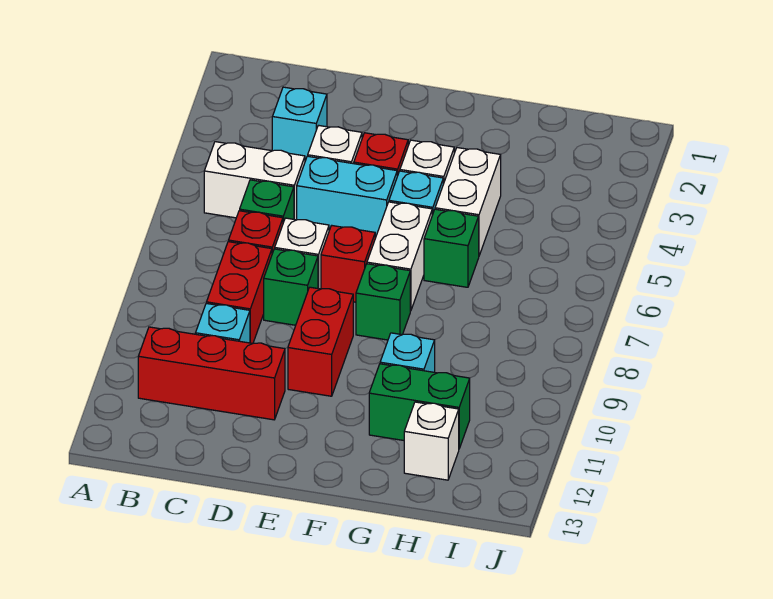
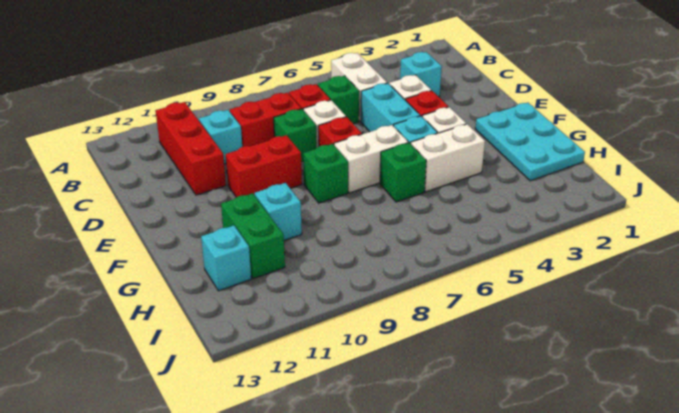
none -> cyan plate F1:H2 level 1
white brick H12 level 1 -> cyan brick H12 level 1

